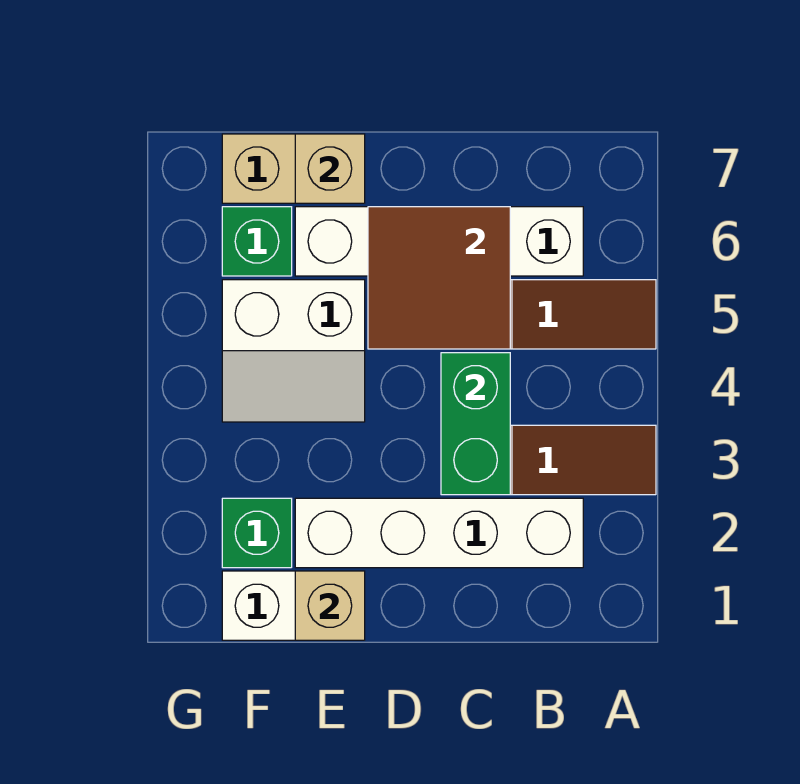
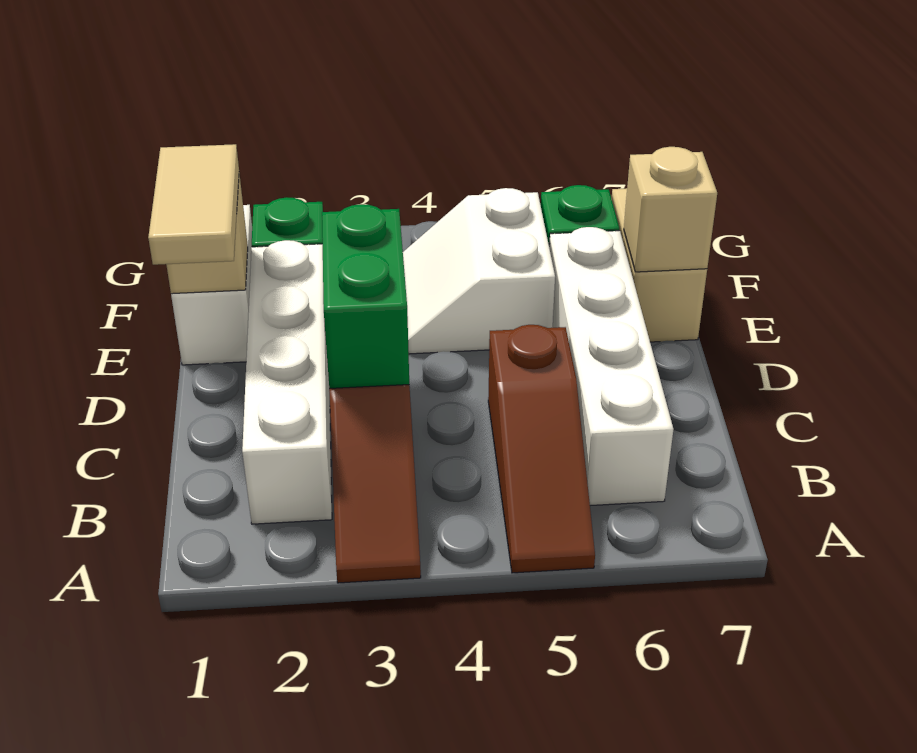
green brick C3:C4 level 2 -> green brick C3:D3 level 2
brown tile C5:D6 level 2 -> none
none -> tan tile D1:E1 level 3

